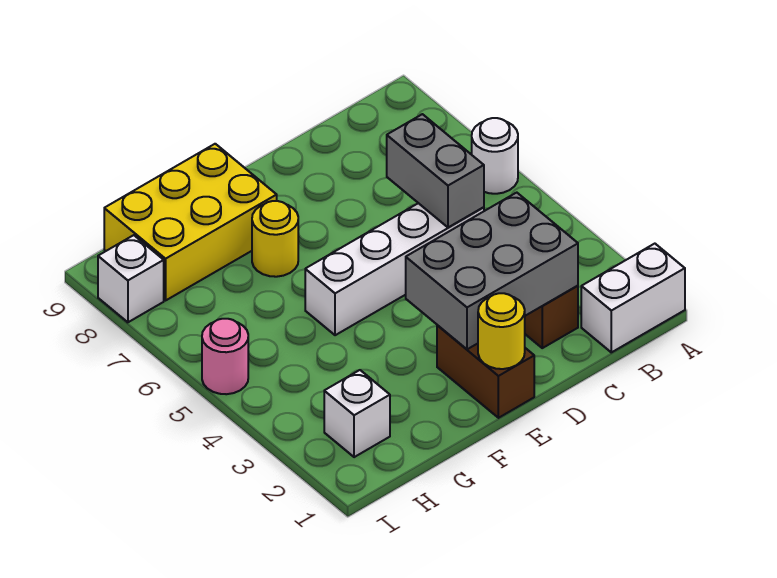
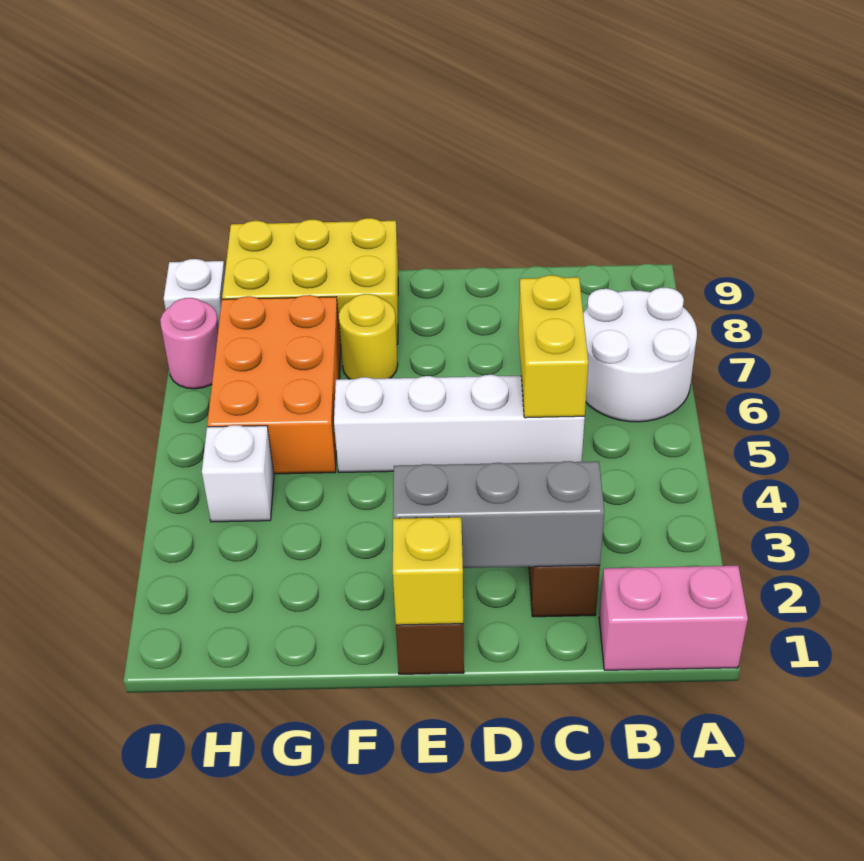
white brick A1:B1 level 1 -> pink brick A1:B1 level 1
white round brick A6 level 1 -> white round brick A6:B7 level 1
grey brick C2:E3 level 2 -> grey brick C2:E2 level 2
grey brick C5:C6 level 2 -> yellow brick C5:C6 level 2
yellow round brick E1 level 2 -> yellow brick E1 level 2
none -> orange brick G5:H7 level 1
white brick H2 level 1 -> white brick H4 level 1
pink round brick I5 level 1 -> pink round brick I7 level 1

